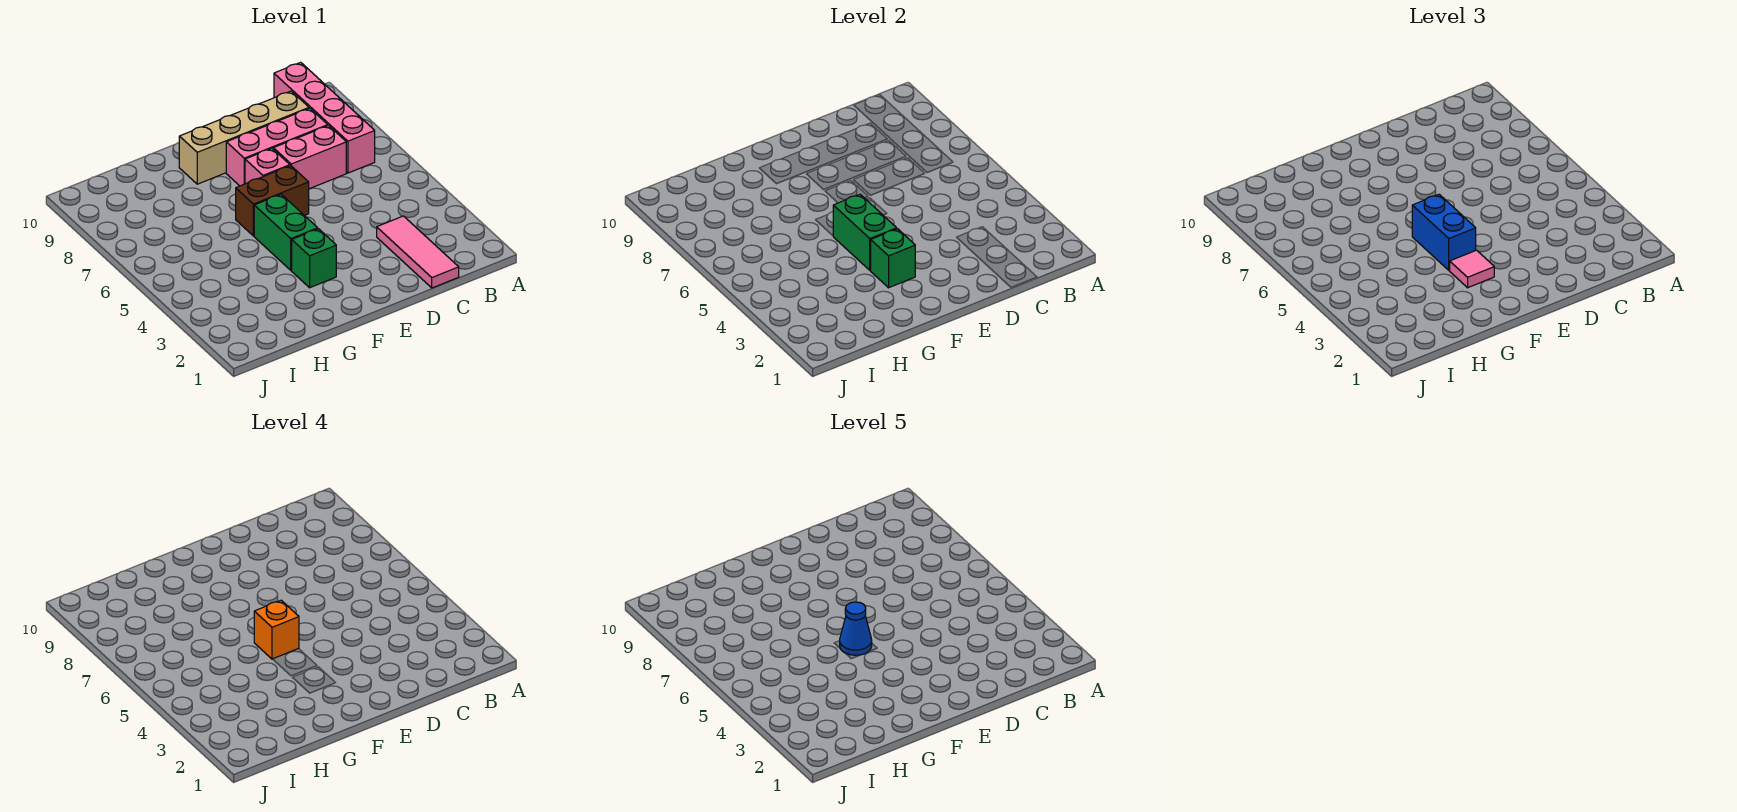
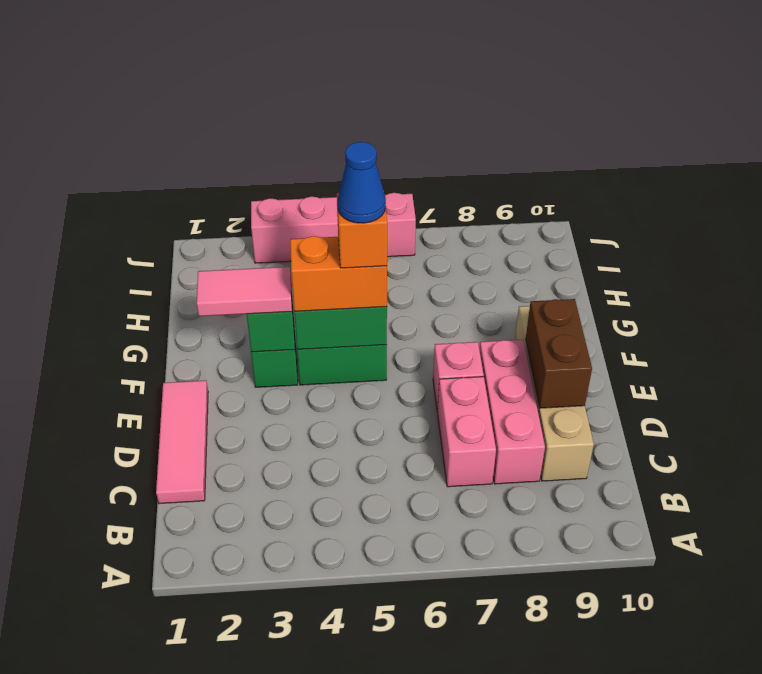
pink brick B7:B10 level 1 -> pink brick J3:J6 level 1
pink tile C1:C3 level 1 -> pink tile C1:E1 level 1
brown brick E6:F6 level 1 -> brown brick D9:E9 level 2
pink tile F3 level 3 -> pink tile F2:F3 level 3
blue brick F4:F5 level 3 -> orange brick F4:F5 level 3

